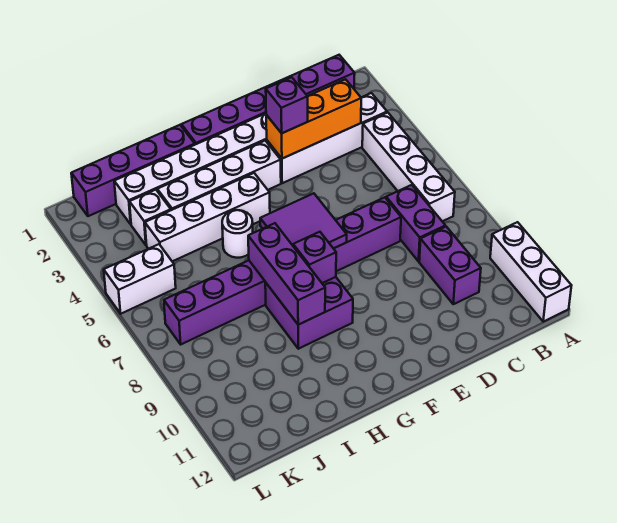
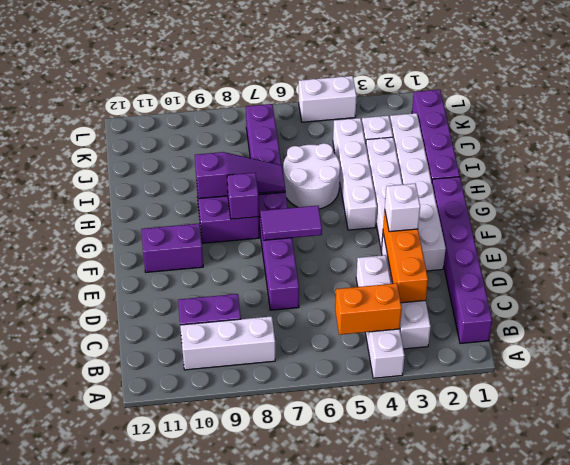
white brick A10:A12 level 1 -> white brick B8:B10 level 1
white brick B4:B7 level 1 -> white brick A4:D4 level 1
none -> orange brick B4:B5 level 2
purple brick C7:C8 level 1 -> purple brick F10:F11 level 1
purple brick E3 level 3 -> white brick E3 level 3
purple tile F6:G7 level 2 -> purple tile F6:F7 level 2
white round brick H5 level 1 -> white round brick H5:I6 level 1
purple brick H7:H9 level 2 -> purple slope H7:H9 level 2 top 9
white brick K5:L5 level 1 -> white brick L4:L5 level 1

